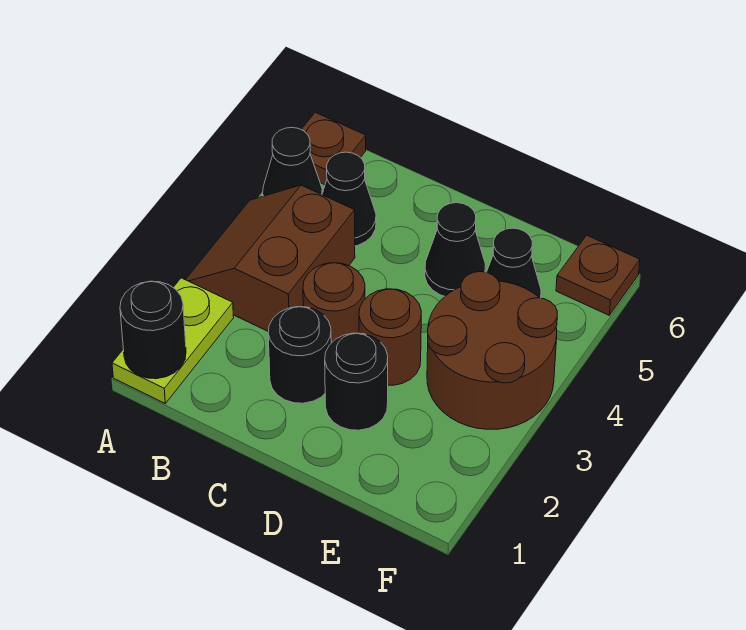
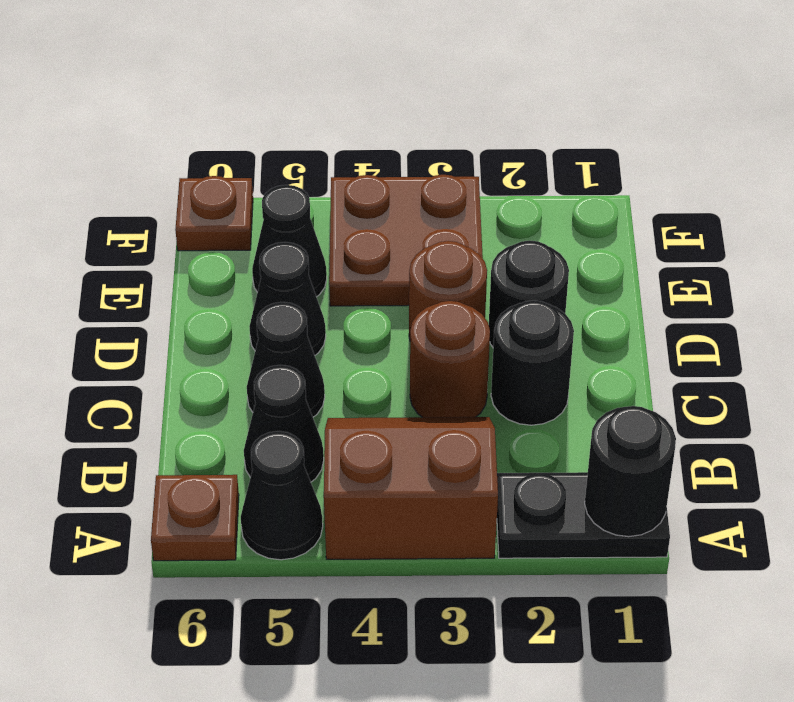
lime plate A1:A2 level 1 -> black plate A1:A2 level 1
brown slope A3:B4 level 1 top B -> brown slope A3:B4 level 1 top A
none -> black cone C5 level 1
brown round brick E3:F4 level 1 -> brown plate E3:F4 level 1

